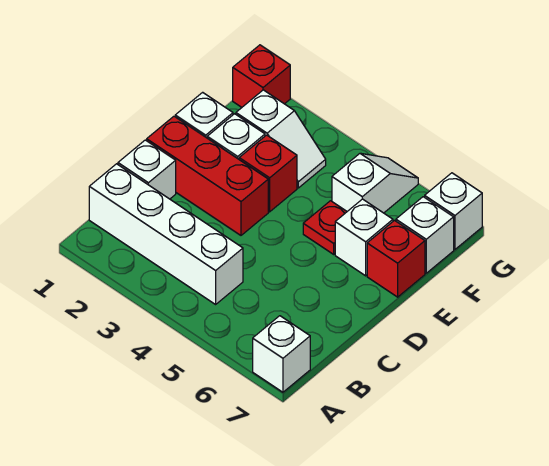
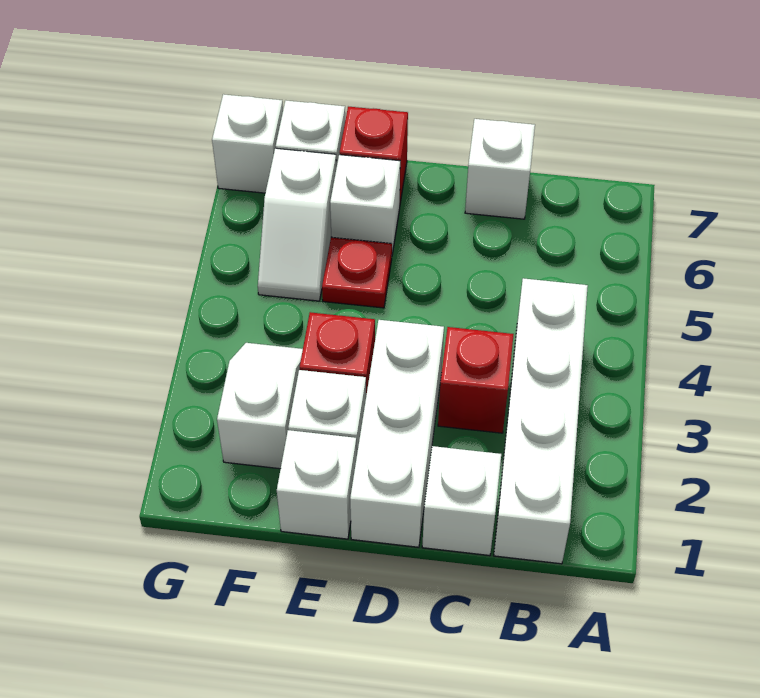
white brick A7 level 1 -> white brick C7 level 1
red brick D1:D3 level 1 -> white brick D1:D3 level 1
white slope F5:G5 level 1 top F -> white slope F5:F6 level 1 top 6
red brick G1 level 1 -> red brick C3 level 1

